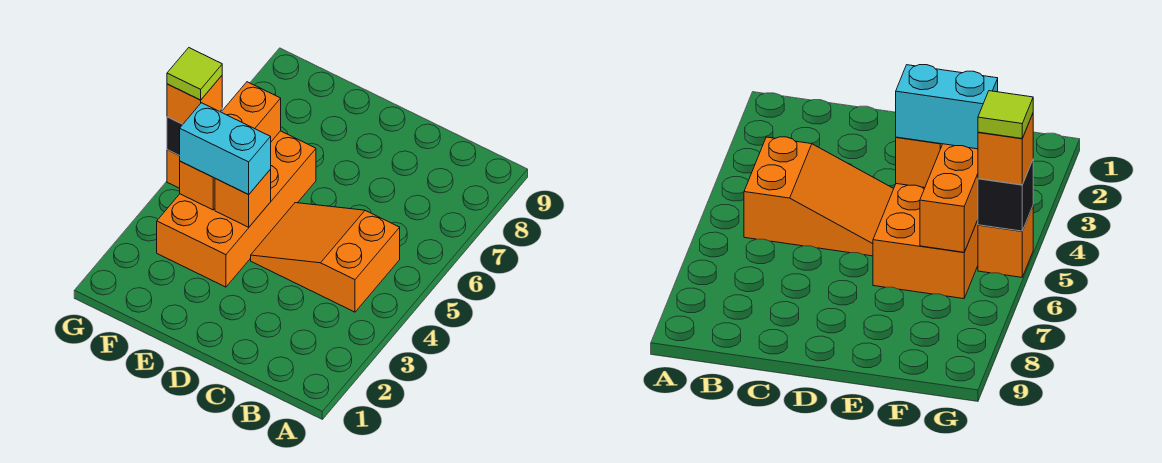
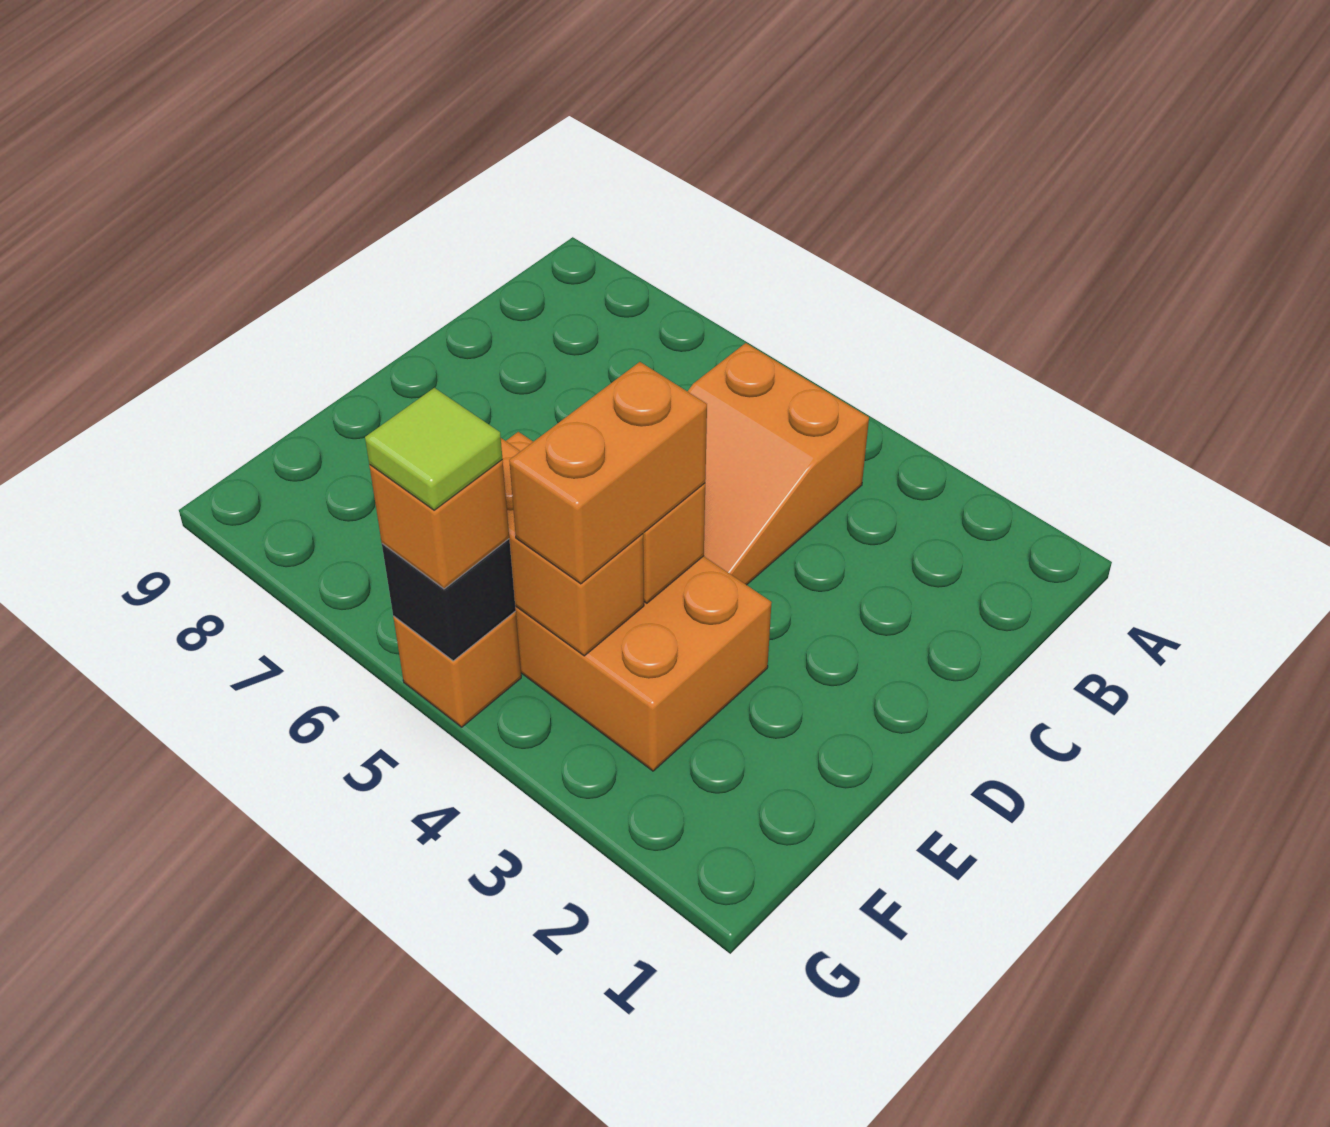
cyan brick E4:F4 level 3 -> orange brick E4:F4 level 3

